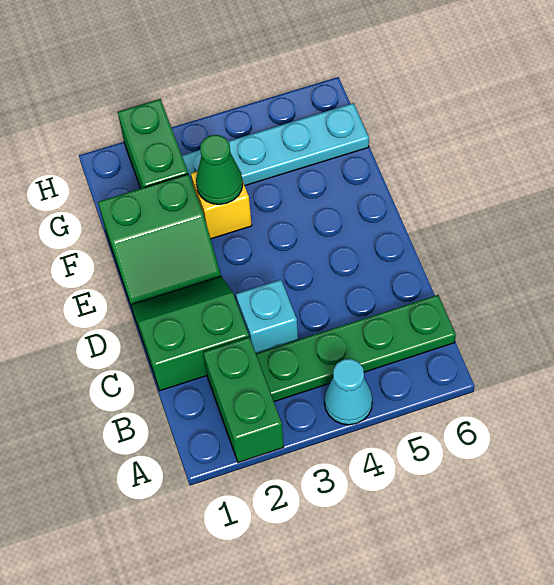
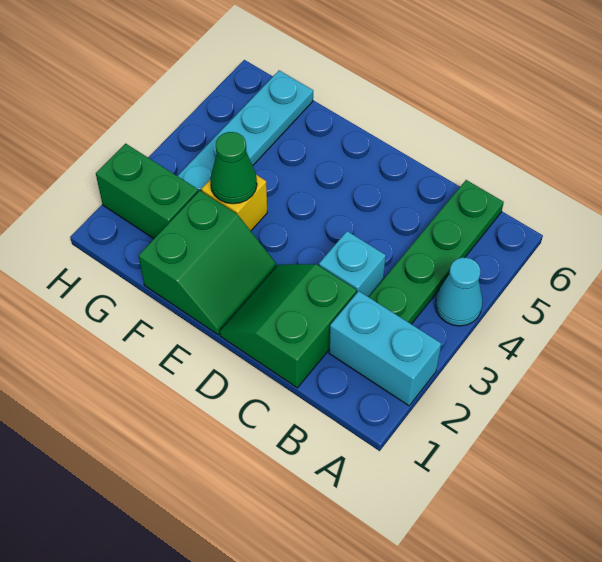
green brick A2:B2 level 1 -> cyan brick A2:B2 level 1

